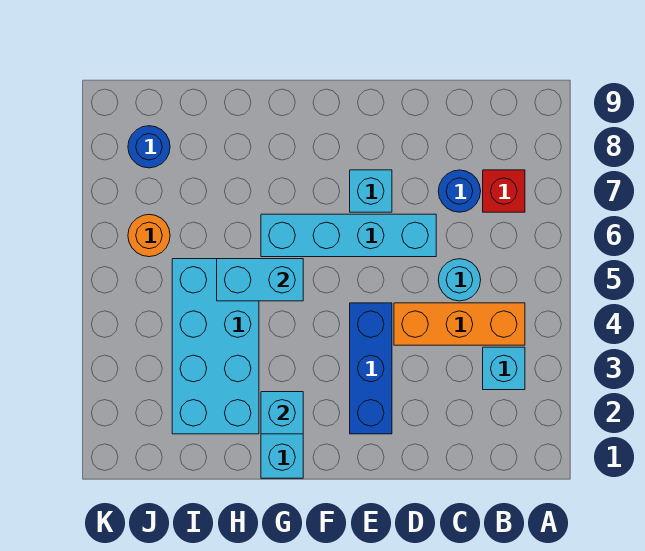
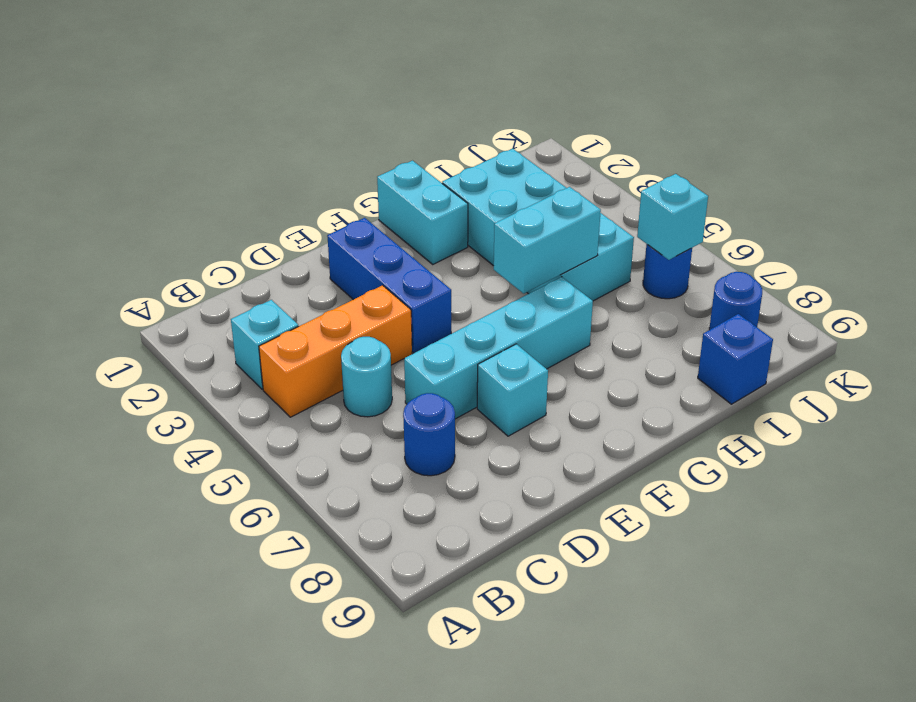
red brick B7 level 1 -> none
cyan brick G2 level 2 -> cyan brick J6 level 2
none -> blue brick I9 level 1
orange round brick J6 level 1 -> blue round brick J6 level 1

